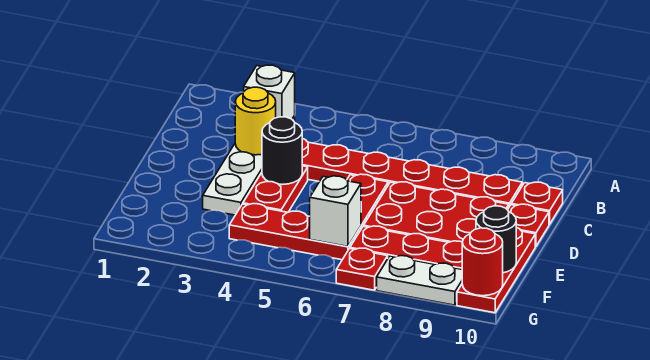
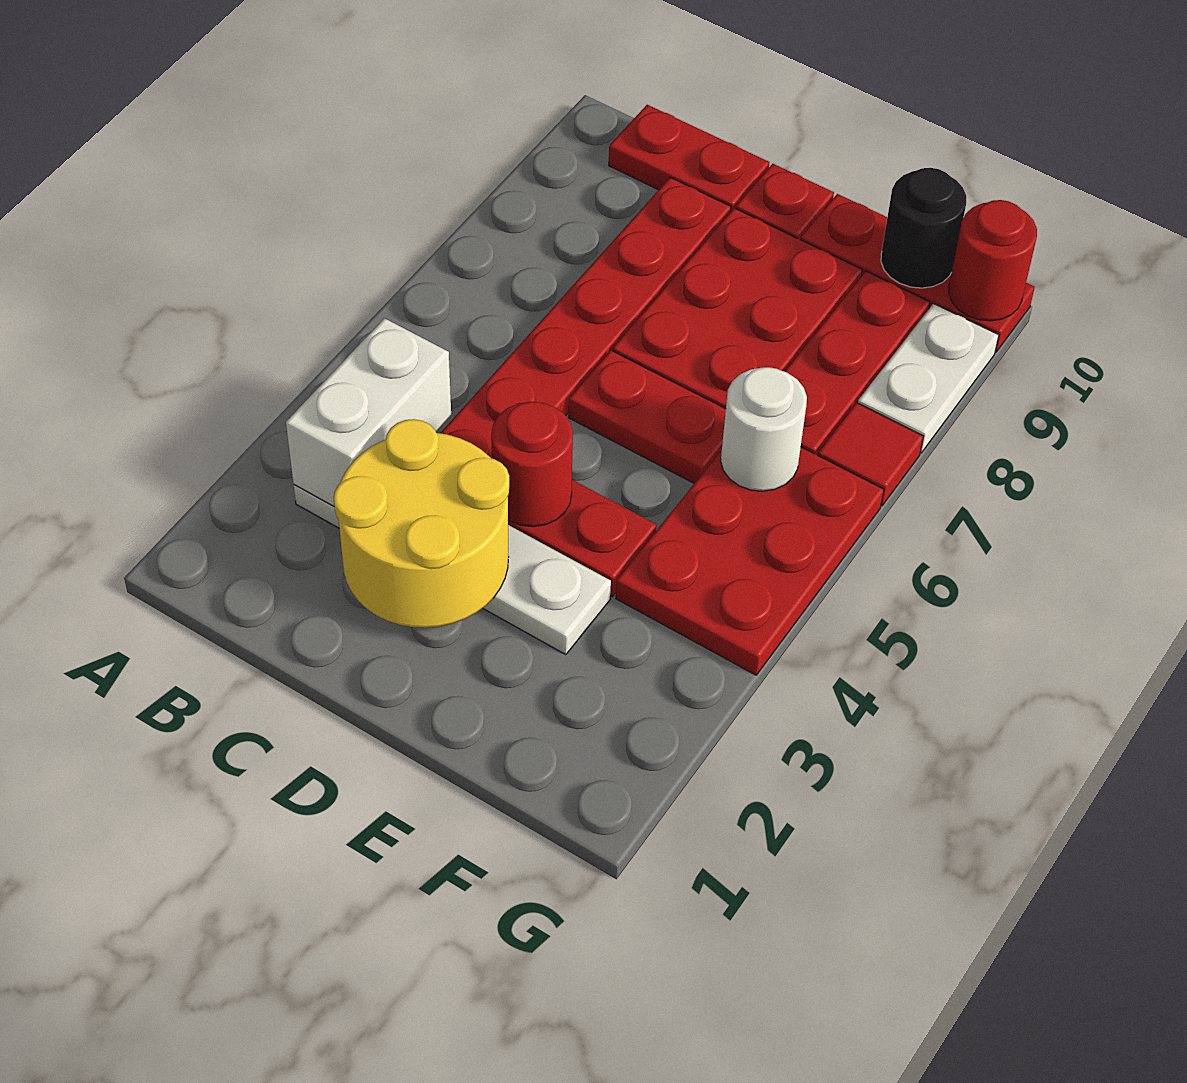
white brick B3 level 2 -> white brick B3:B4 level 2
yellow round brick C3 level 2 -> yellow round brick C2:D3 level 2
red plate C10 level 1 -> red plate B10:C10 level 1
black round brick D4 level 2 -> red round brick D4 level 2
red plate F4:F6 level 1 -> red plate F4:G6 level 1
white brick F6 level 2 -> white round brick F6 level 2
red plate G7 level 1 -> red tile G7 level 1

